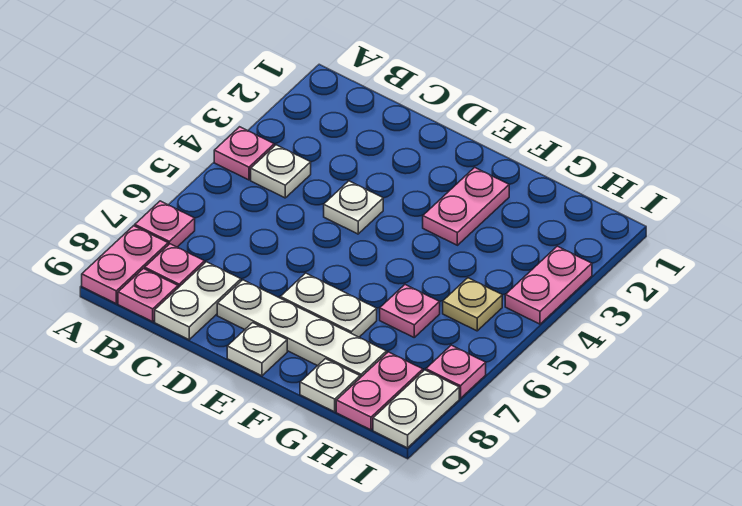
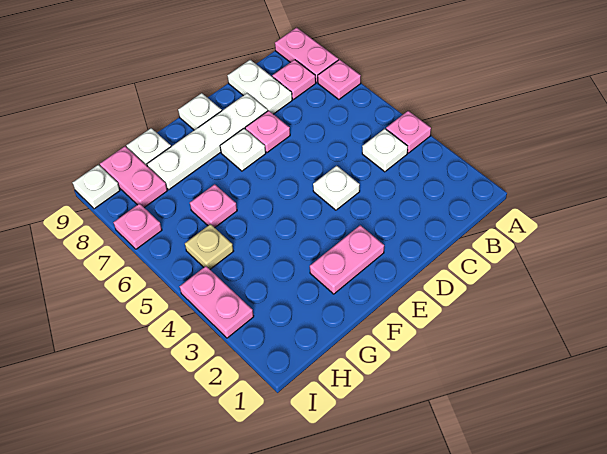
pink plate B9 level 1 -> pink plate D7 level 1
white plate E7:F7 level 1 -> white plate E7 level 1
pink plate F2:F3 level 1 -> pink plate E2:F2 level 1
white plate I8:I9 level 1 -> white plate I9 level 1

